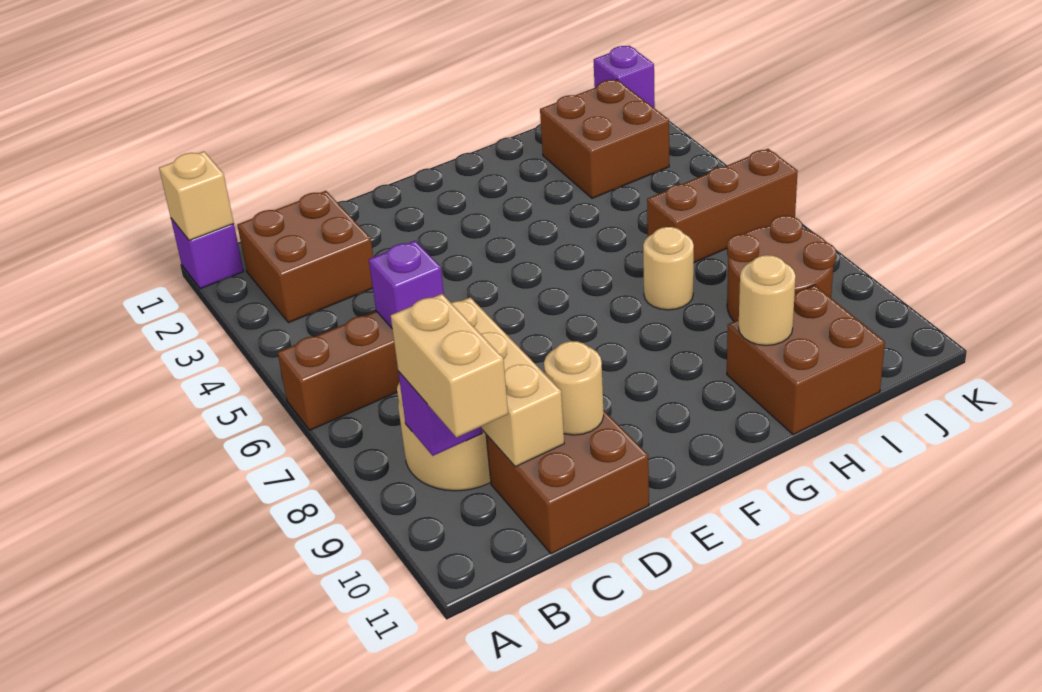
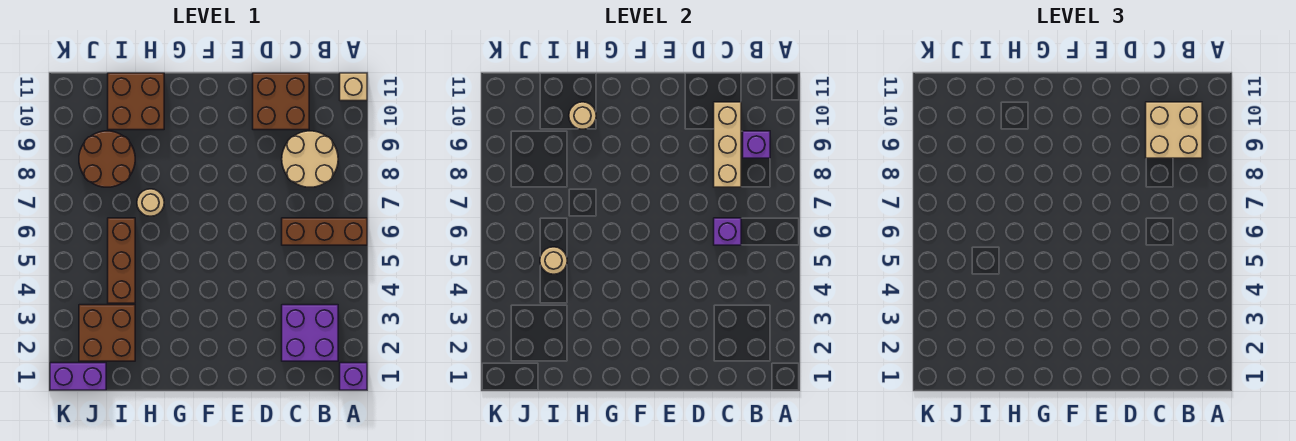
tan brick A1 level 2 -> tan brick A11 level 1
brown brick B2:C3 level 1 -> purple brick B2:C3 level 1
tan brick B9:B10 level 3 -> tan brick B9:C10 level 3
tan round brick D10 level 2 -> tan round brick I5 level 2
brown brick I6:K6 level 1 -> brown brick I4:I6 level 1
purple brick K1 level 1 -> purple brick J1:K1 level 1

